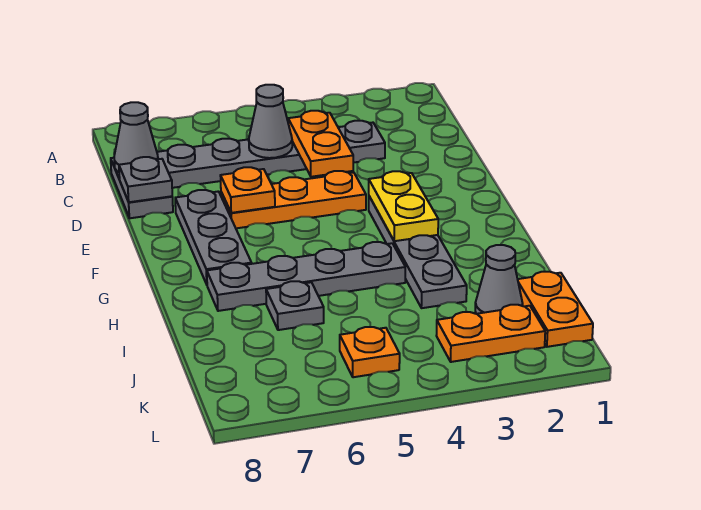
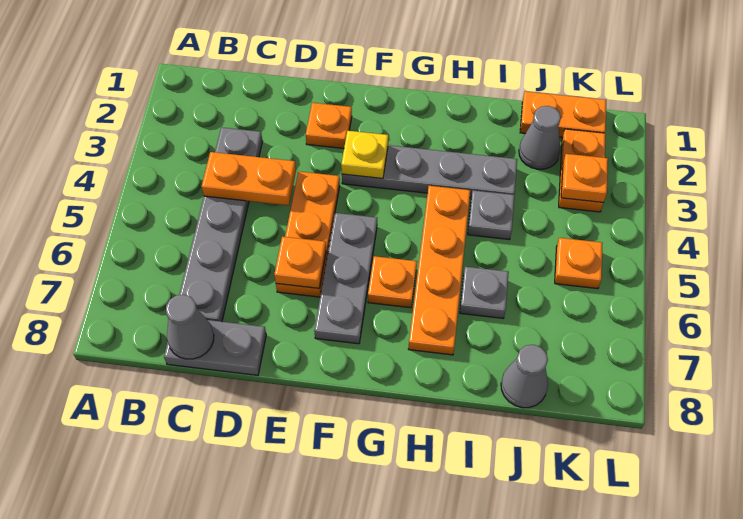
grey cone C5 level 2 -> grey cone J8 level 1
grey plate D8 level 2 -> grey plate I4 level 1
none -> orange plate E2 level 1
grey plate E7:G7 level 1 -> grey plate F5:F7 level 1
yellow plate F3:G3 level 2 -> yellow plate F3 level 2
none -> orange plate G6 level 1
grey plate H4:H7 level 1 -> orange plate H4:H7 level 1
none -> orange plate K3 level 2

